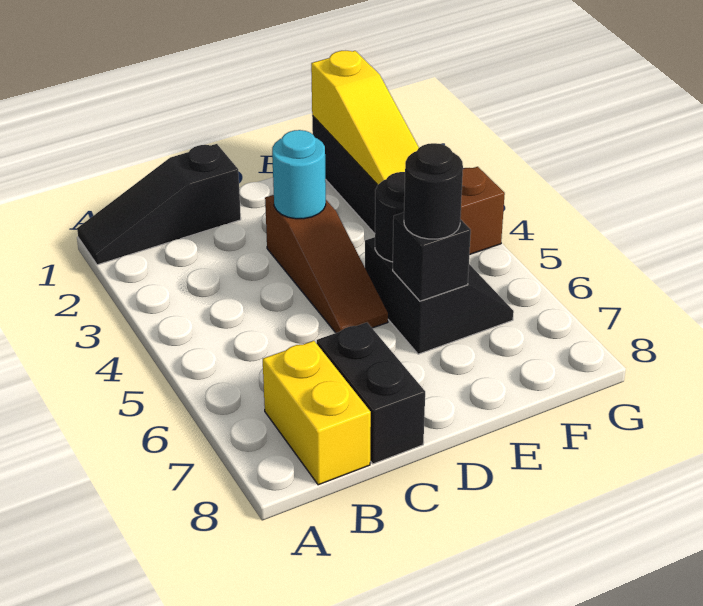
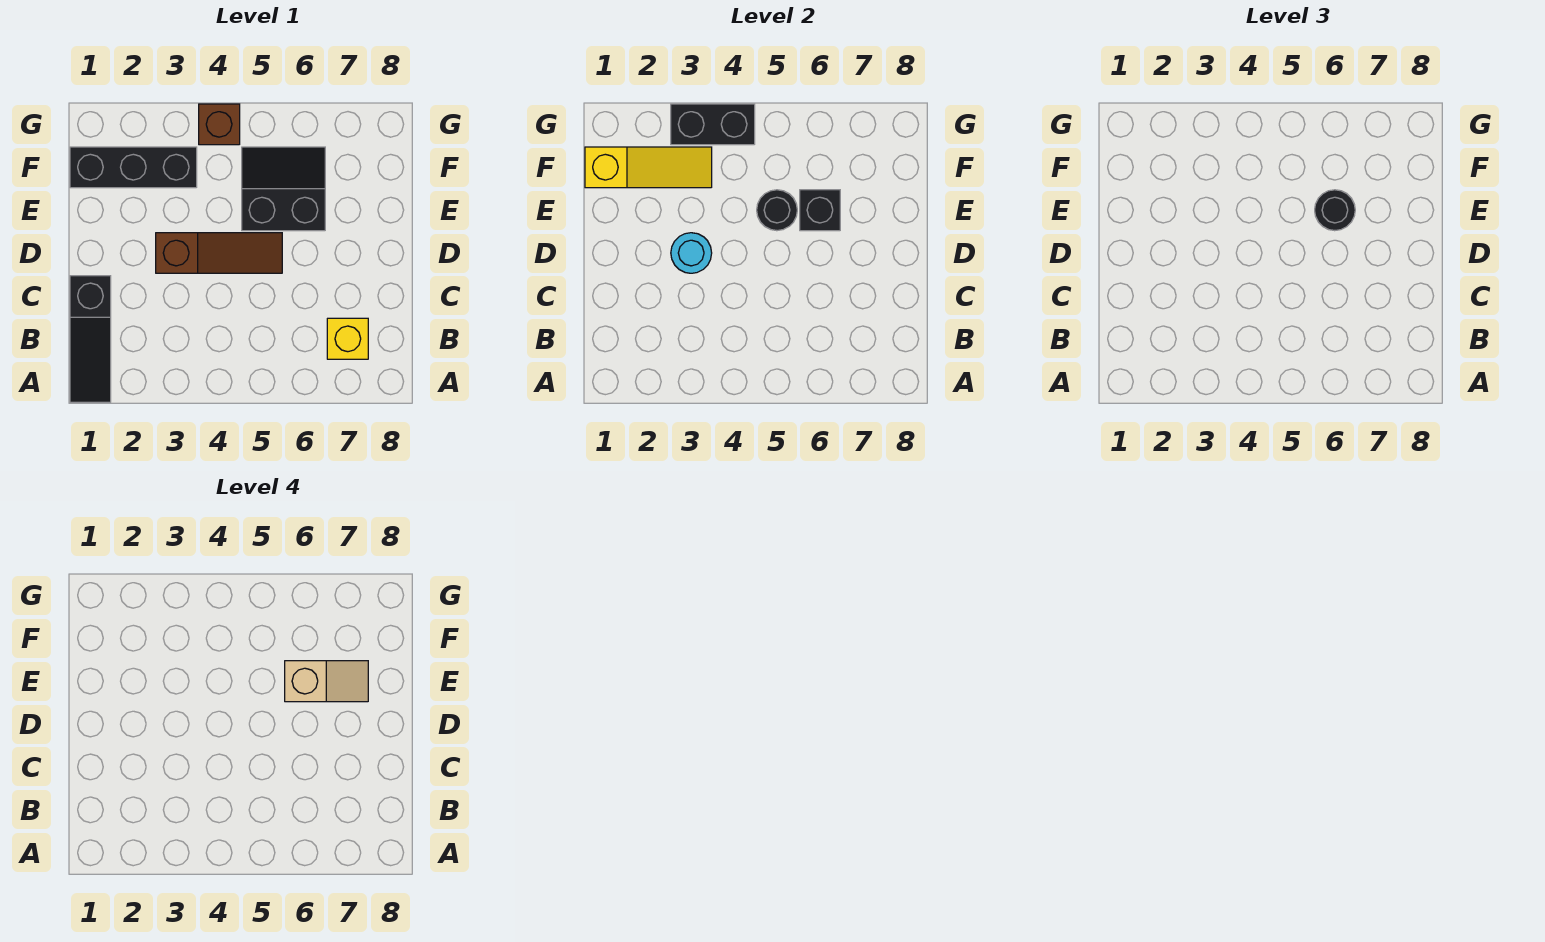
yellow brick B7:B8 level 1 -> yellow brick B7 level 1
black brick C7:C8 level 1 -> black brick G3:G4 level 2
none -> tan slope E6:E7 level 4 top 6

